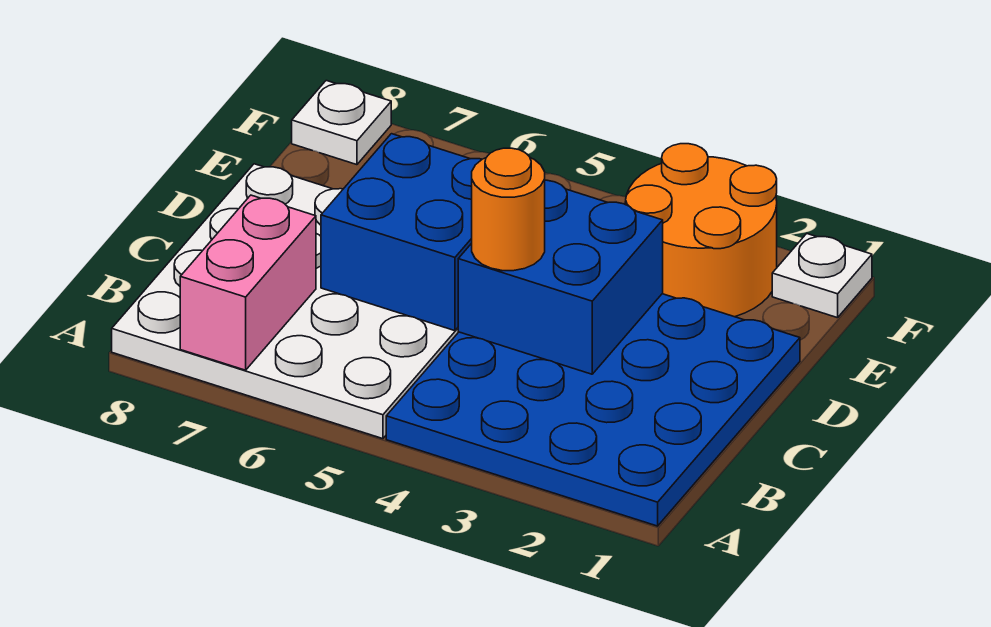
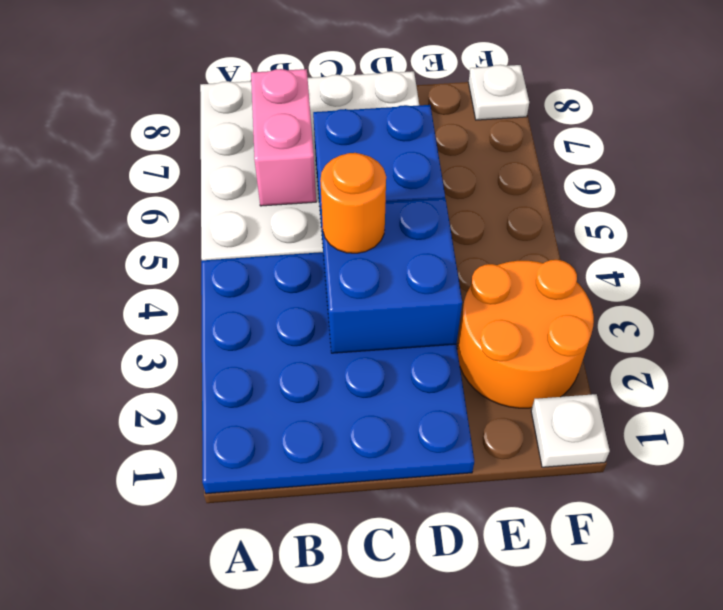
pink brick A7:B7 level 2 -> pink brick B6:B7 level 2

